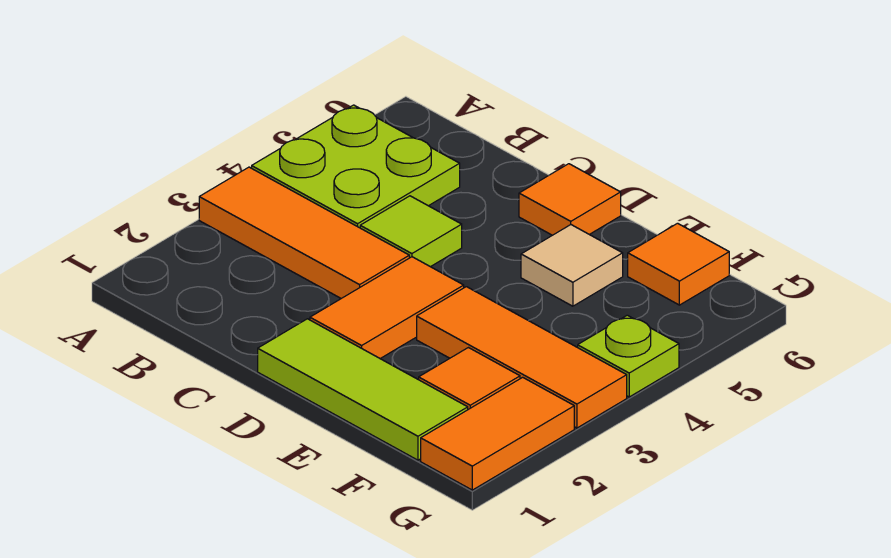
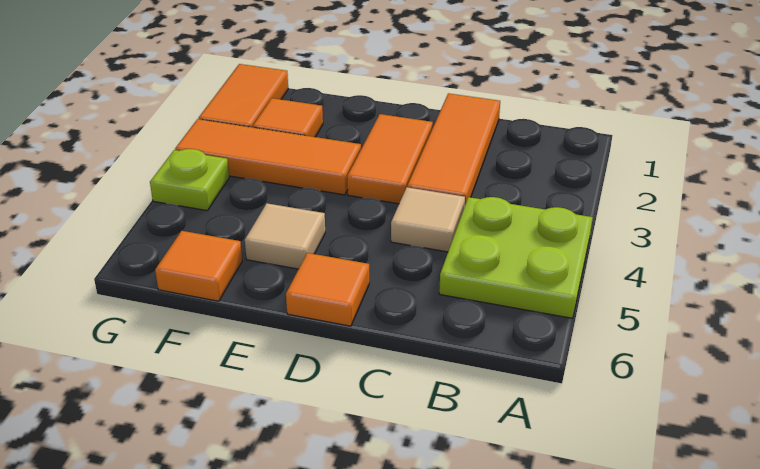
orange tile A3:C3 level 1 -> orange tile C1:C3 level 1
lime tile C4 level 1 -> tan tile C4 level 1
lime tile D1:F1 level 1 -> none

